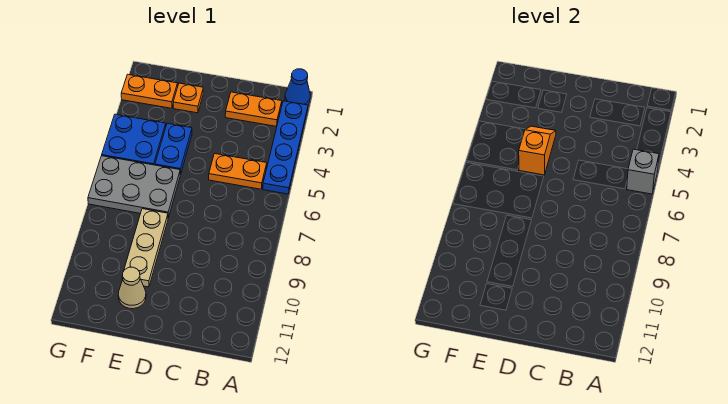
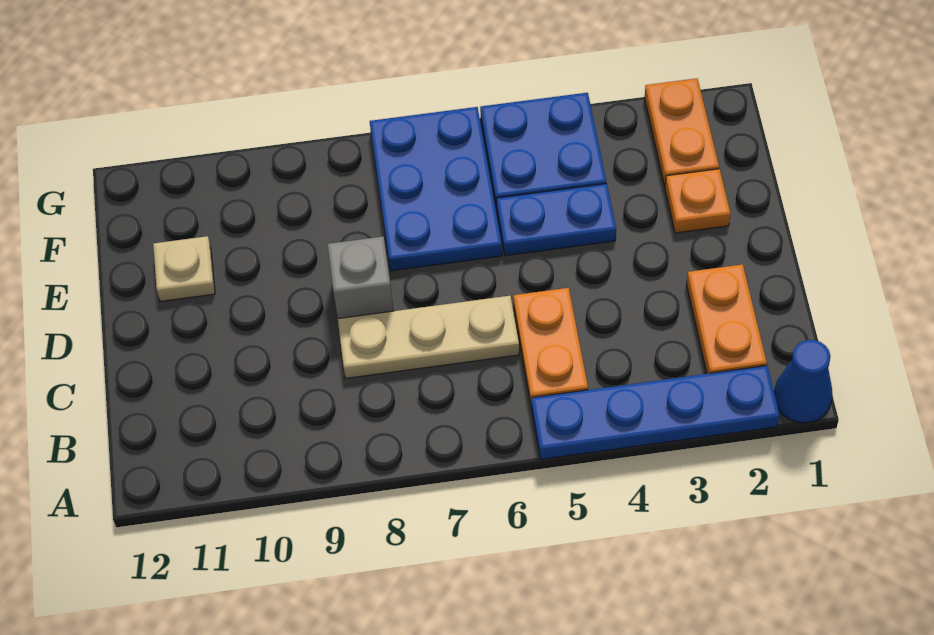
grey brick A5 level 2 -> grey brick D8 level 1
orange slope E4:E5 level 2 top 5 -> none
grey plate E6:G7 level 1 -> blue plate E6:G7 level 1
tan plate E8:E10 level 1 -> tan plate C6:C8 level 1
tan cone E11 level 1 -> tan plate E11 level 1

